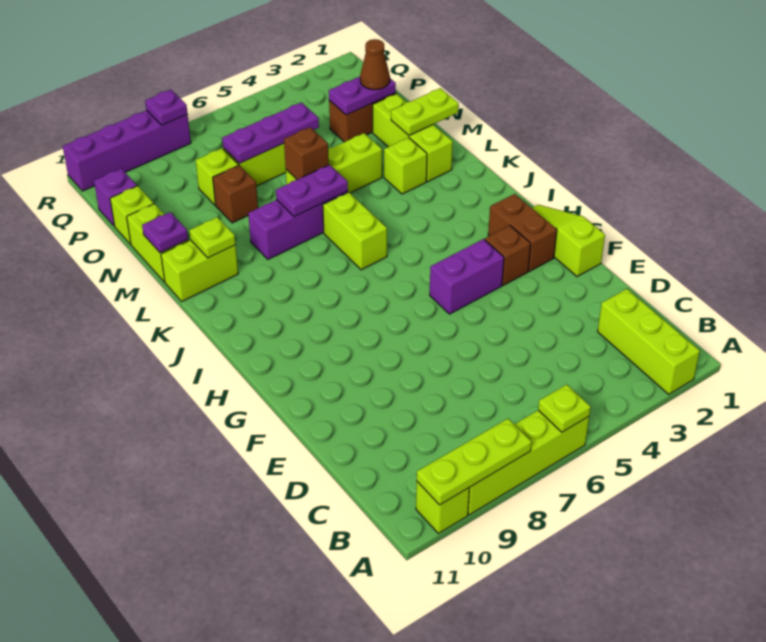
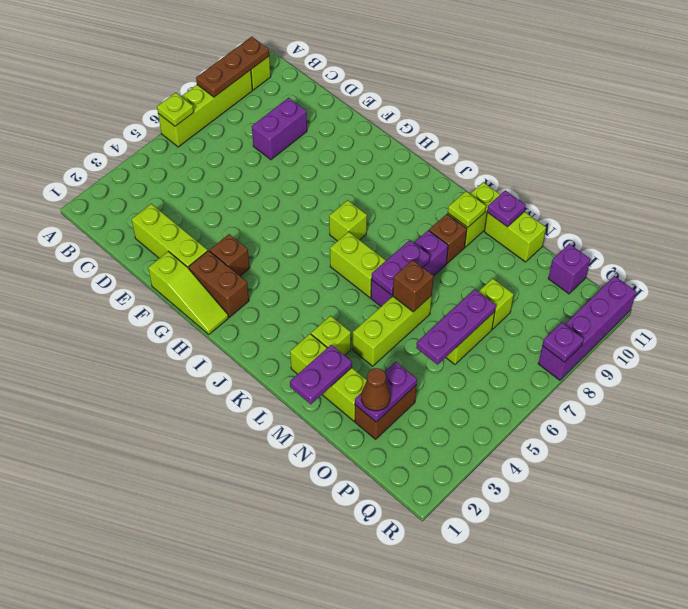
lime brick A2:C2 level 1 -> lime brick D2:F2 level 1
lime plate A8:A10 level 2 -> brown plate A8:A10 level 2
purple brick G4:G5 level 1 -> purple brick D8:D9 level 1
lime plate M1:M2 level 2 -> purple plate M1:M2 level 2
brown brick N8 level 1 -> brown brick L9 level 1
lime brick O11 level 1 -> lime brick I7 level 1

